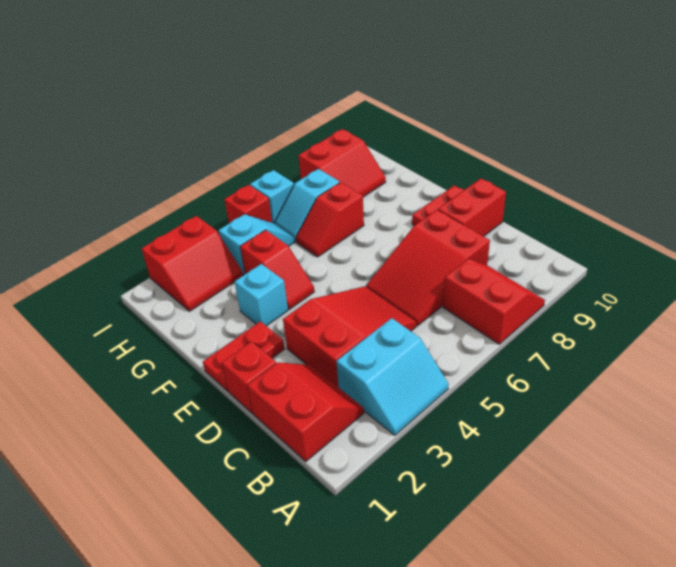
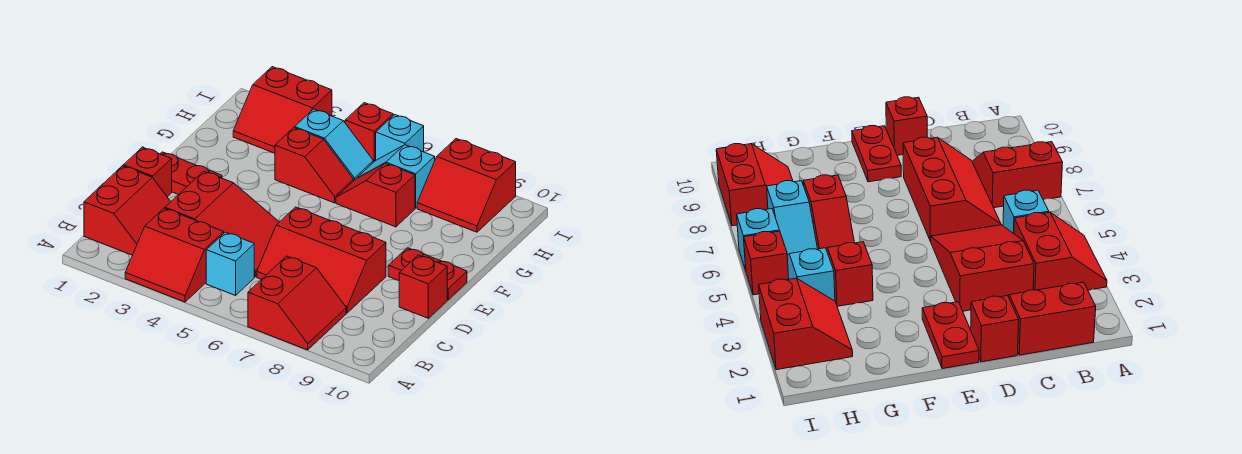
cyan slope A3:B4 level 1 top B -> red slope A3:B4 level 1 top B
red slope C6:D8 level 1 top 8 -> red slope C6:D8 level 1 top D
red brick D9:D10 level 1 -> red brick D10 level 1
cyan brick F3 level 1 -> cyan brick B5 level 1
red slope F4:G4 level 1 top G -> red slope G4:G5 level 1 top 4

